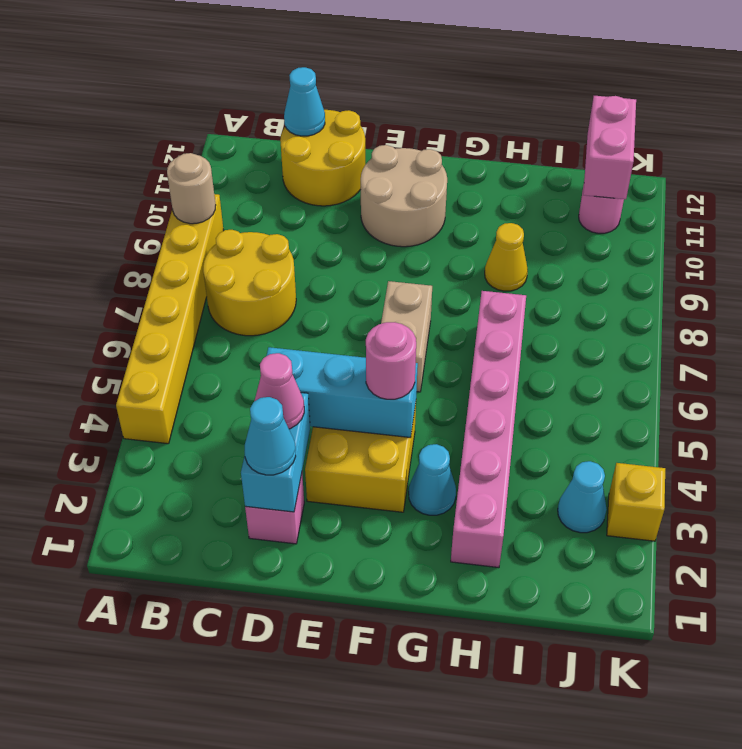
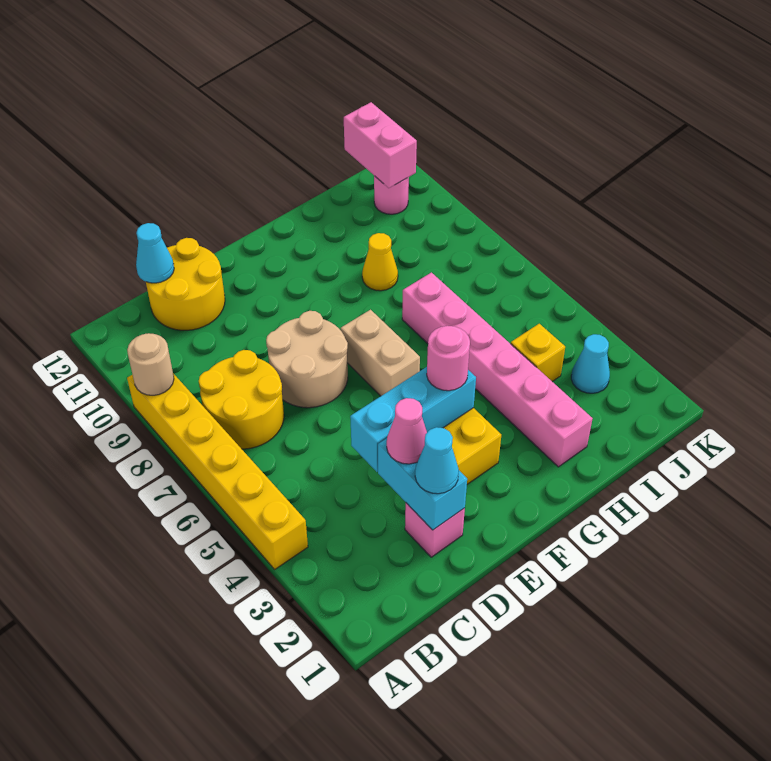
tan round brick E10:F11 level 1 -> tan round brick D7:E8 level 1
cyan cone G3 level 1 -> none
yellow brick K3 level 1 -> yellow brick I4 level 1

